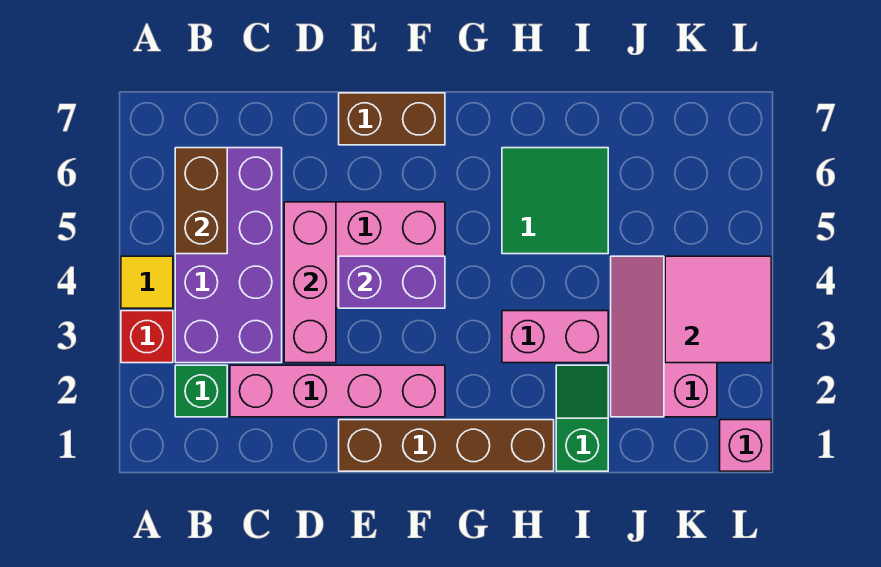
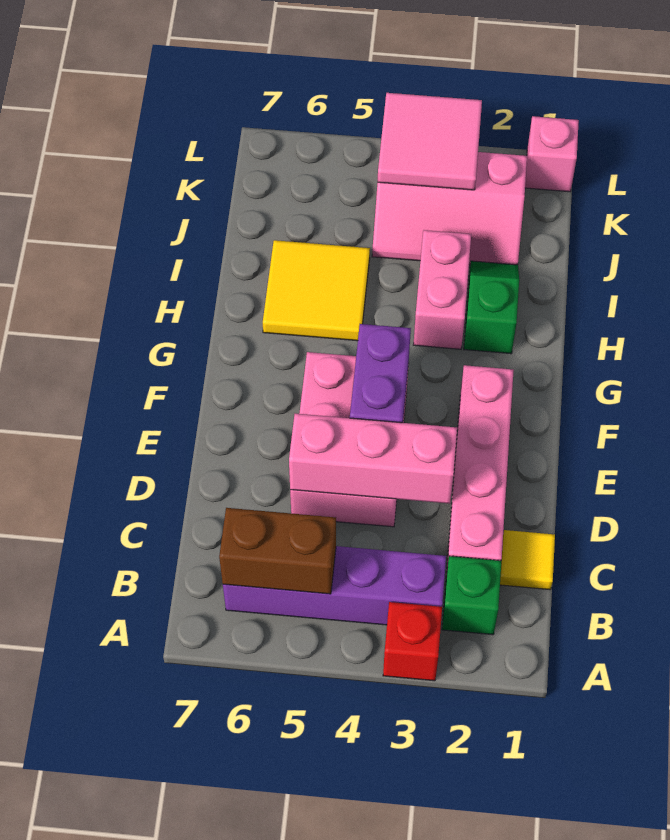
yellow tile A4 level 1 -> yellow tile C1 level 1
purple brick B3:C6 level 1 -> purple brick B3:B6 level 1
brown brick E1:H1 level 1 -> none
brown brick E7:F7 level 1 -> none
green tile H5:I6 level 1 -> yellow tile H5:I6 level 1
green slope I1:I2 level 1 top 1 -> green slope H2:I2 level 1 top H

